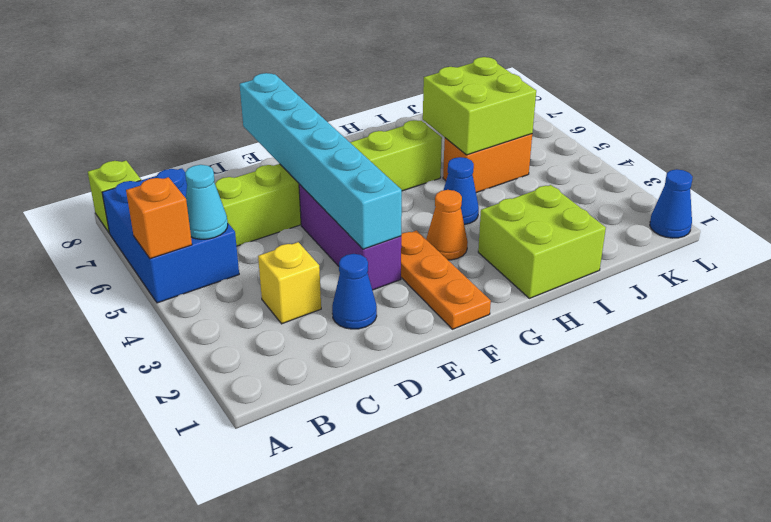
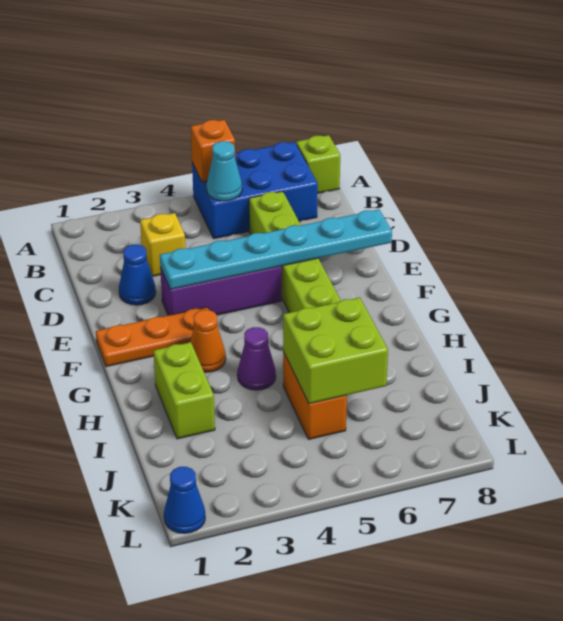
cyan brick E3:E8 level 2 -> cyan plate E3:E8 level 2
lime brick H1:I2 level 1 -> lime brick H2:I2 level 1
blue cone H4 level 1 -> purple cone H4 level 1

